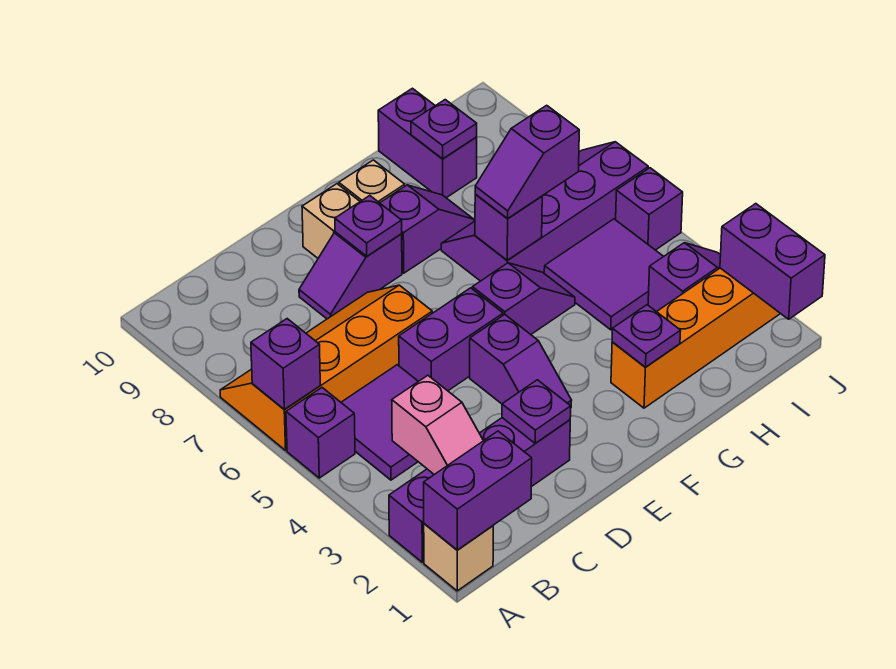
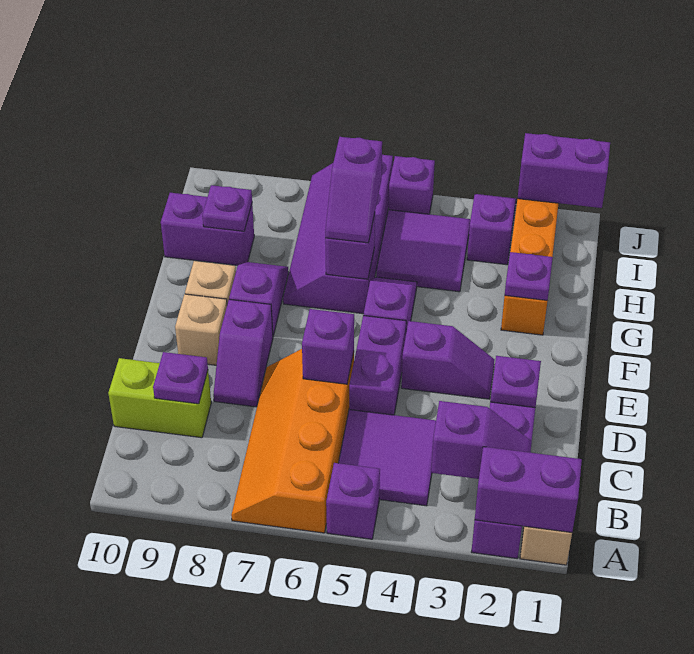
purple brick A1:B1 level 2 -> purple brick A1:A2 level 2
purple brick A6 level 2 -> purple brick D6 level 2
pink slope B2:B3 level 2 top 3 -> purple slope B2:B3 level 2 top 3
none -> lime brick C9:C10 level 1
purple plate E8 level 2 -> purple plate C9 level 2

